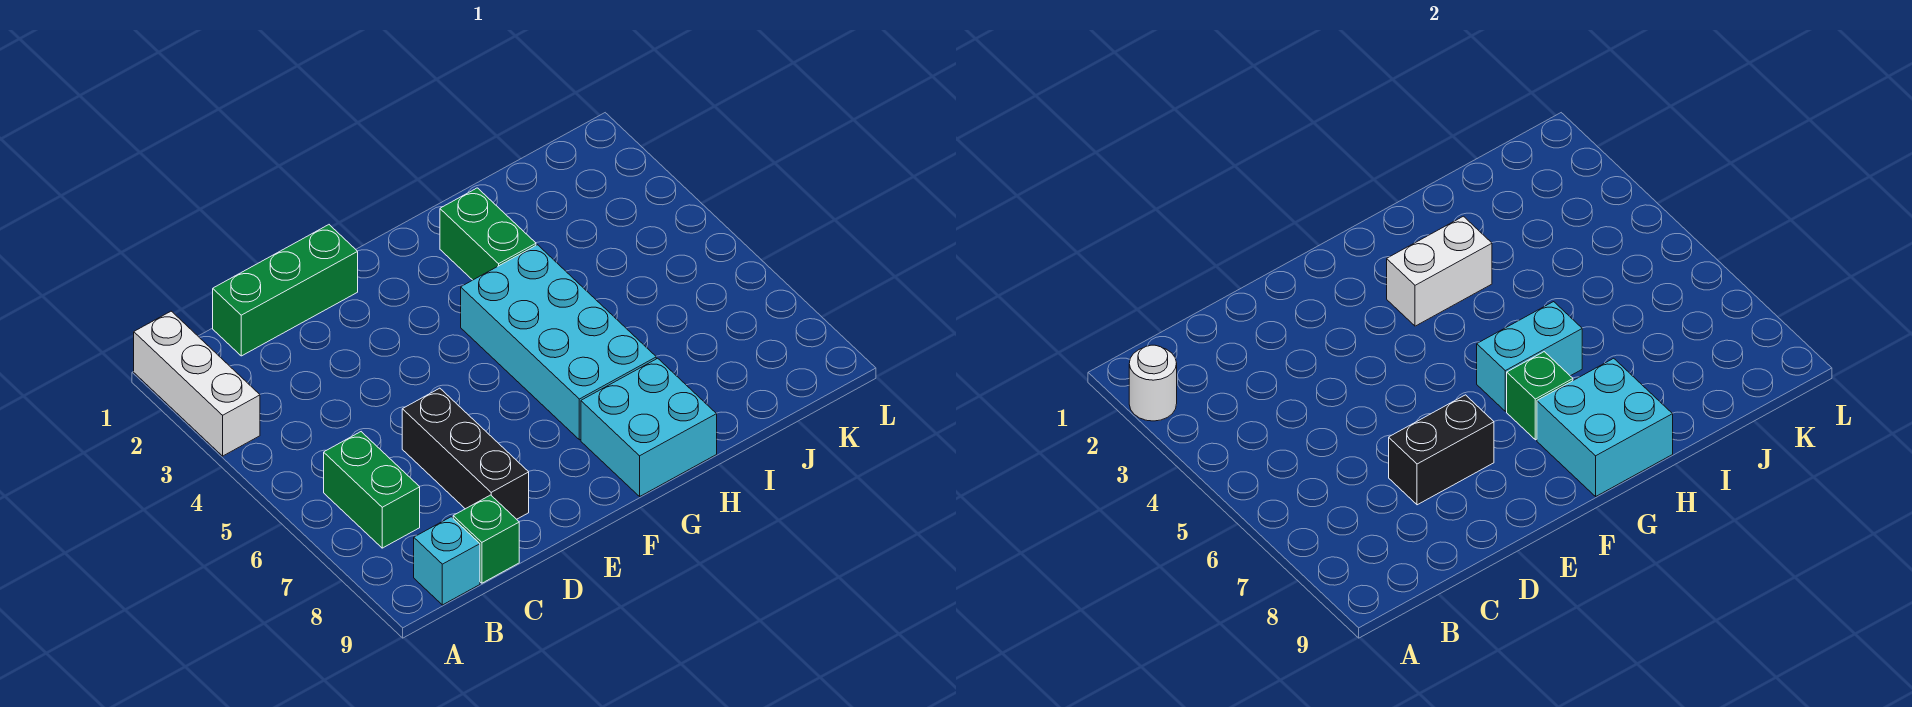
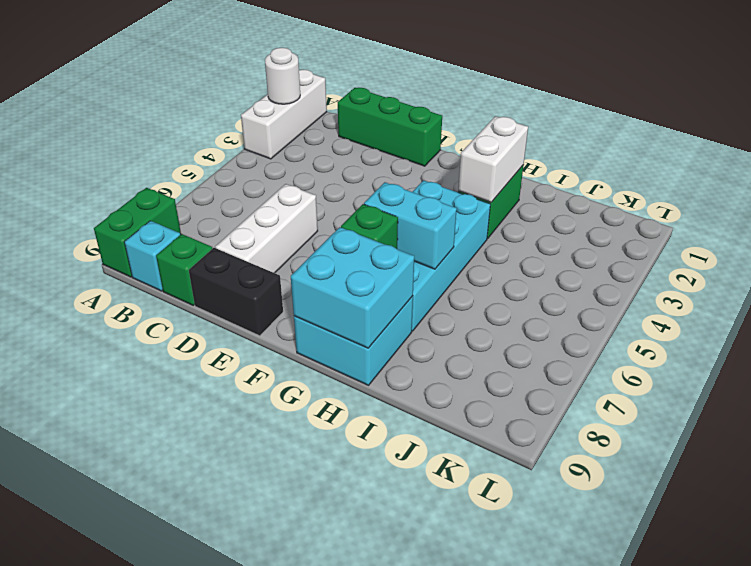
green brick B6:B7 level 1 -> green brick A8:A9 level 1
black brick D6:D8 level 1 -> white brick D6:D8 level 1
black brick D7:E7 level 2 -> black brick D9:E9 level 1
white brick G3:H3 level 2 -> white brick H2:H3 level 2

